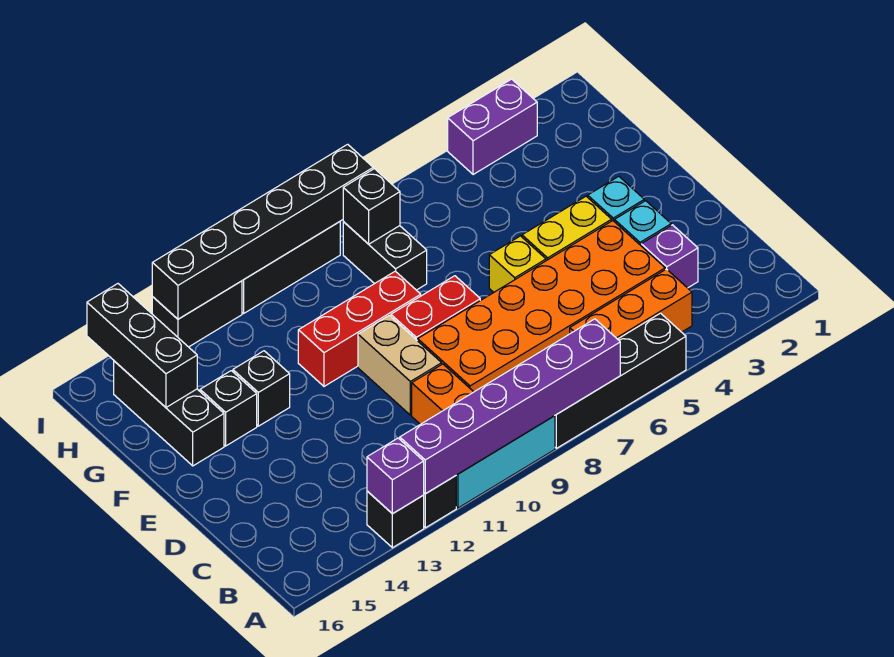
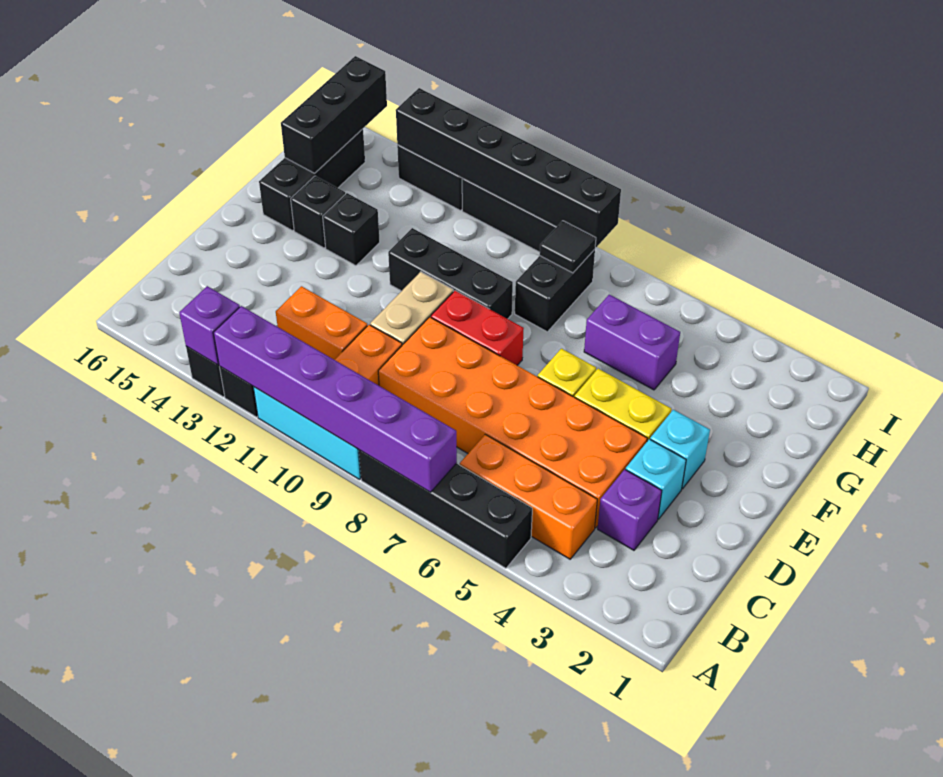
none -> orange brick C11:C12 level 1
red brick F9:F11 level 1 -> black brick F9:F11 level 1
black brick H8 level 2 -> black tile H8 level 2
purple brick I3:I4 level 1 -> purple brick G5:G6 level 1

